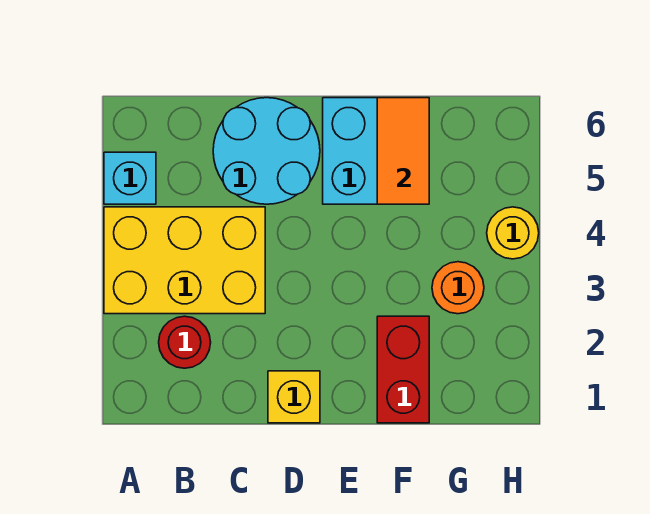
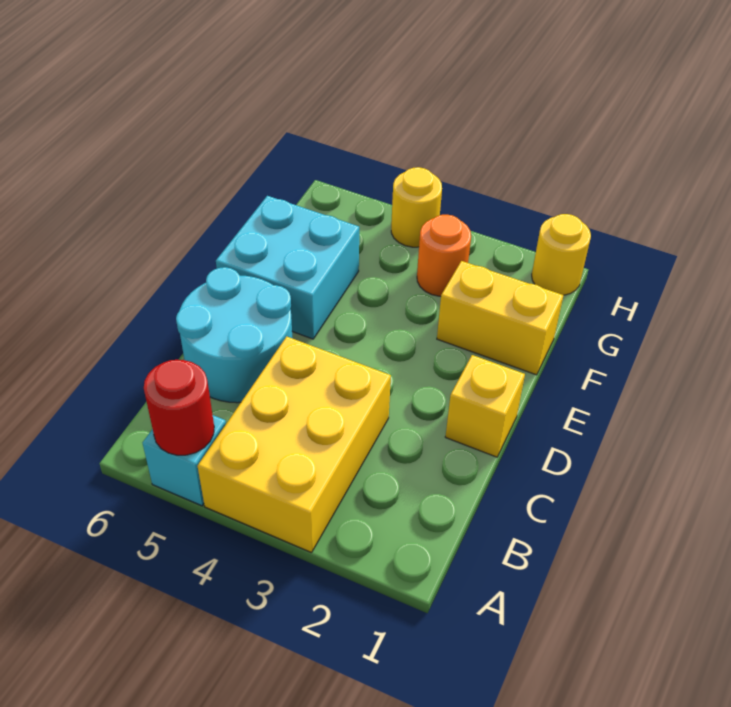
red round brick B2 level 1 -> red round brick A5 level 2
red brick F1:F2 level 1 -> yellow brick F1:F2 level 1
orange tile F5:F6 level 2 -> none
none -> yellow round brick H1 level 1

